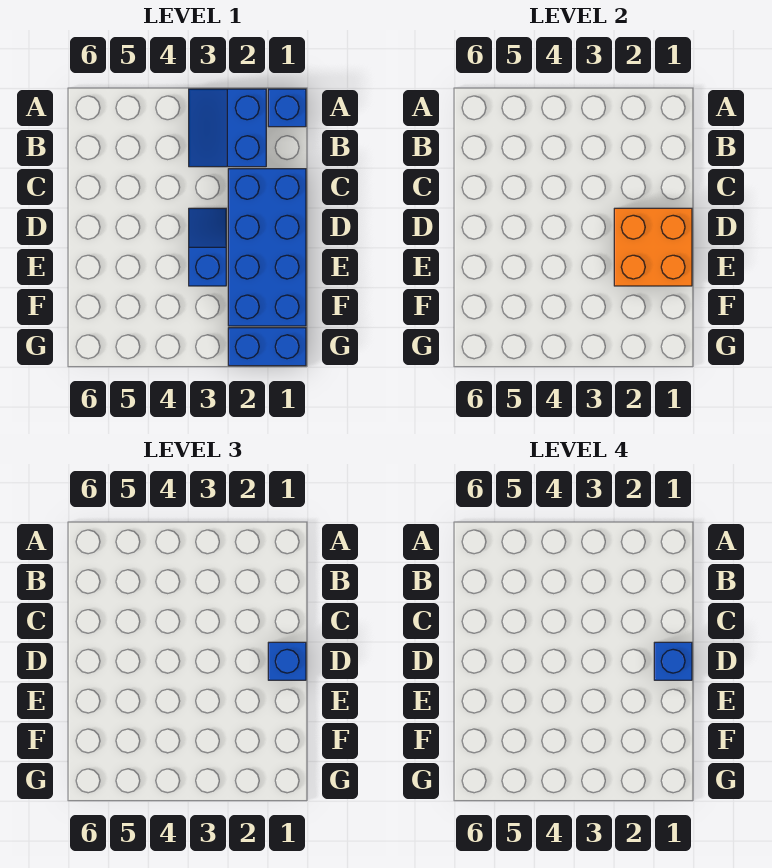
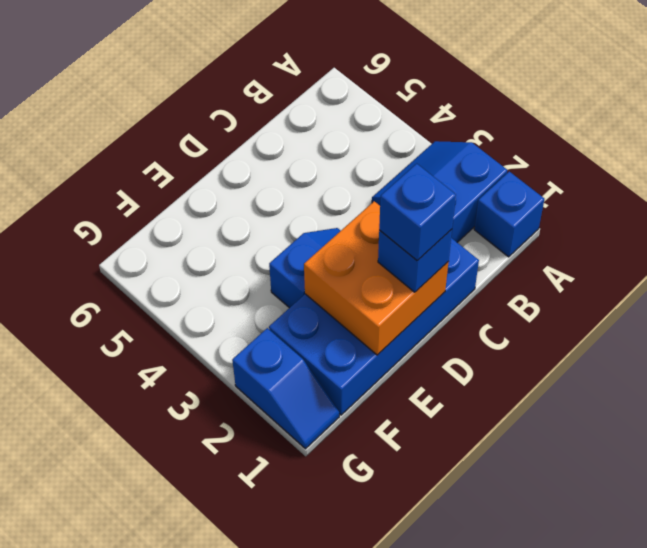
blue brick G1:G2 level 1 -> blue slope G1:G2 level 1 top 2

